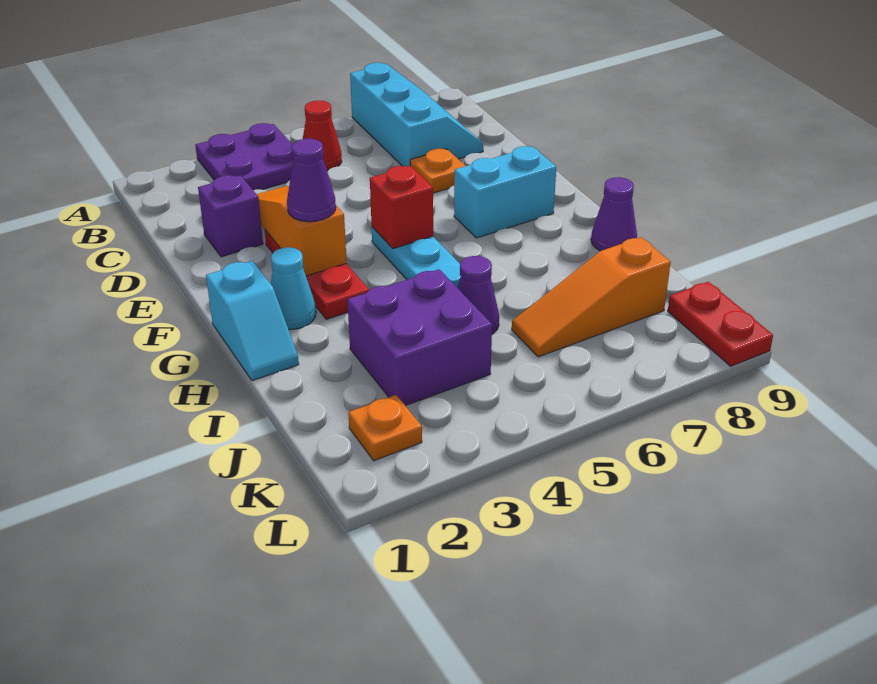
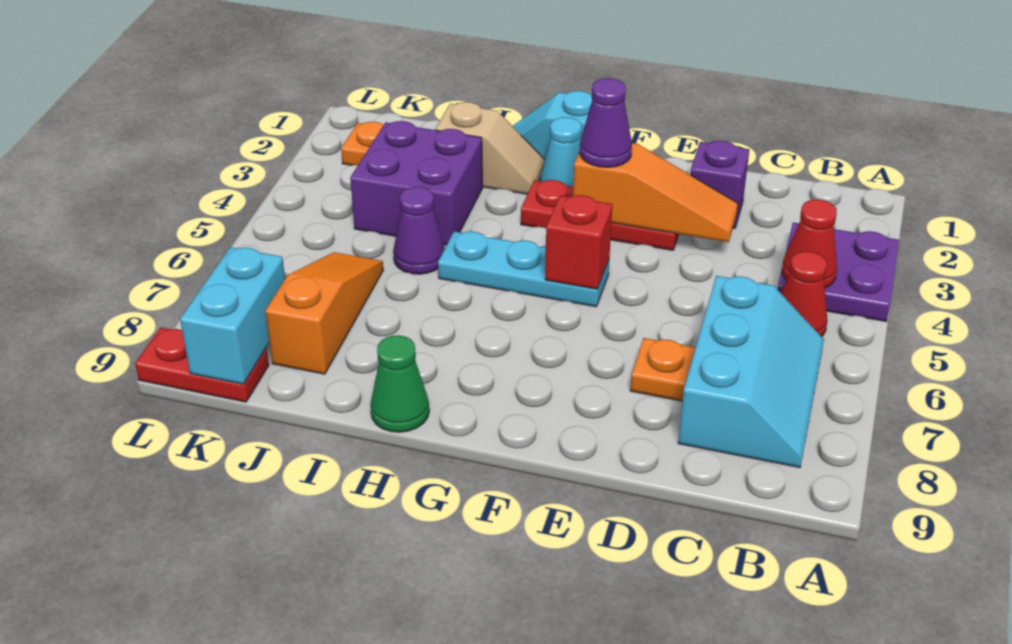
cyan slope A7:C8 level 1 top 7 -> cyan slope B6:C8 level 1 top C
none -> red cone B4 level 2
cyan brick F7:F8 level 1 -> cyan brick K8:K9 level 2
none -> tan slope H2:I2 level 1 top I
purple cone H9 level 1 -> green cone H9 level 1

